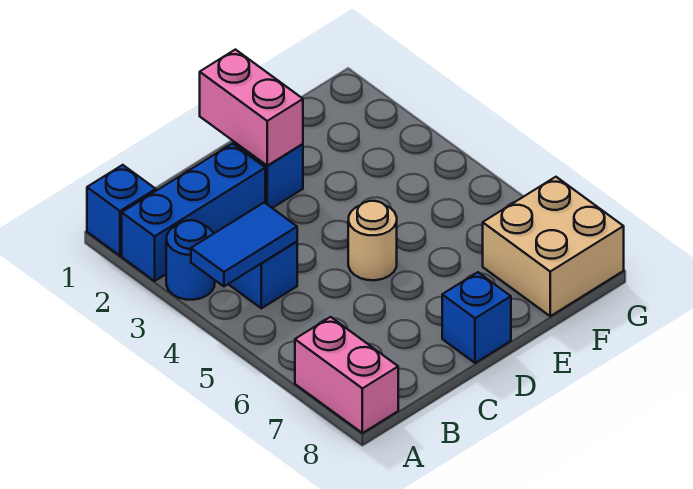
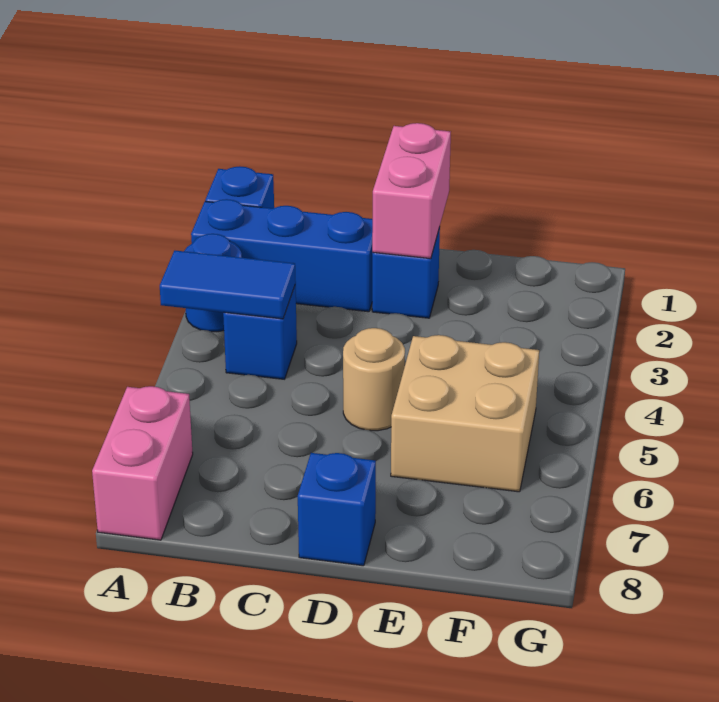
tan brick F7:G8 level 1 -> tan brick E5:F6 level 1

